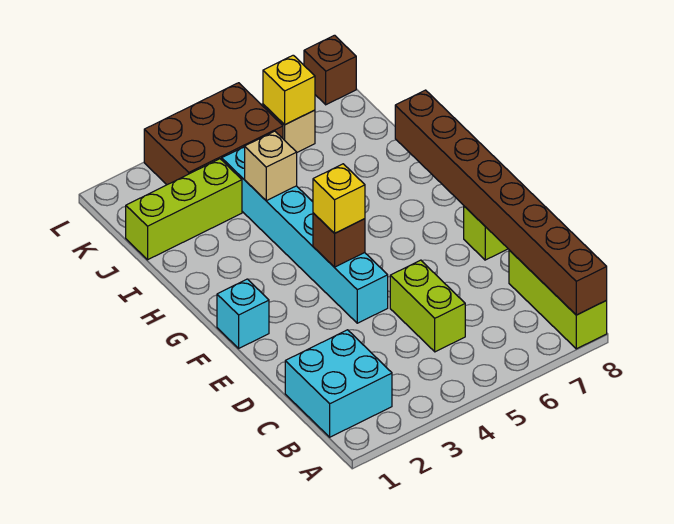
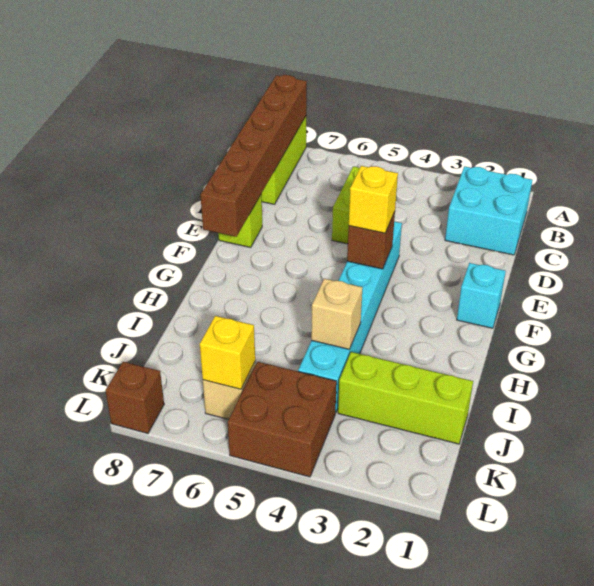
brown brick A8:H8 level 2 -> brown brick A8:F8 level 2
brown brick K3:L5 level 1 -> brown brick K4:L5 level 1

